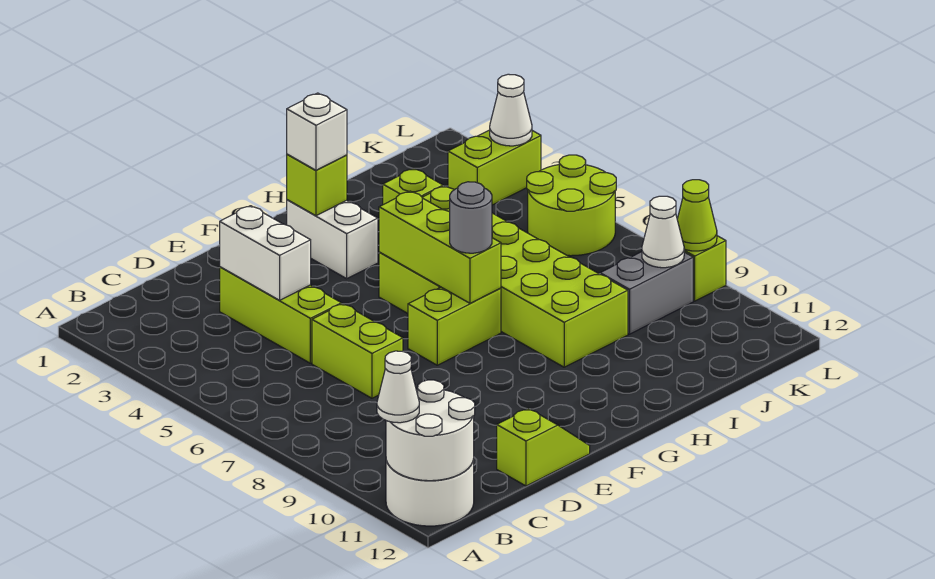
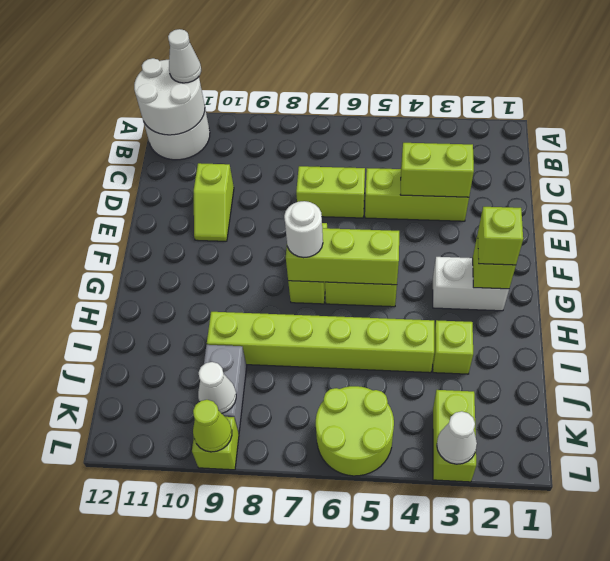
white brick D3:D4 level 2 -> lime brick D3:D4 level 2
lime slope D12:E12 level 1 top D -> lime slope D10:E10 level 1 top D
white brick G2 level 3 -> lime brick G2 level 3
grey round brick G7 level 3 -> white round brick G7 level 3
lime brick H4:I9 level 1 -> lime brick I4:I9 level 1

